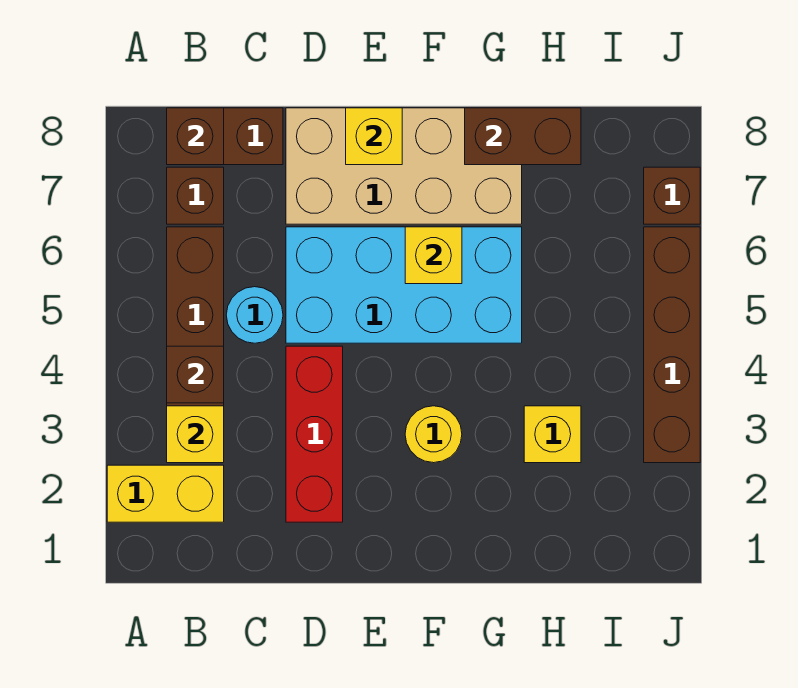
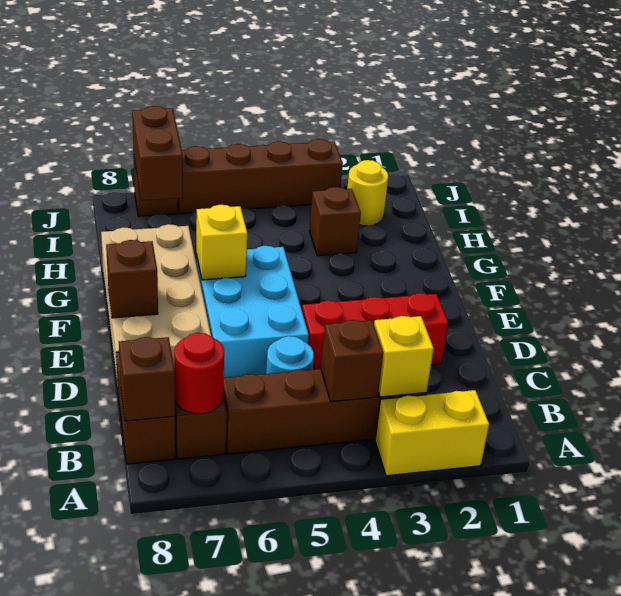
yellow brick A2:B2 level 1 -> yellow brick A2:A3 level 1
none -> red round brick B7 level 2
cyan brick D5:G6 level 1 -> cyan brick D5:F6 level 1
yellow brick E8 level 2 -> brown brick E8 level 2
yellow round brick F3 level 1 -> yellow round brick I2 level 1
brown brick G8:H8 level 2 -> brown brick I7:J7 level 2
yellow brick H3 level 1 -> brown brick H3 level 1

